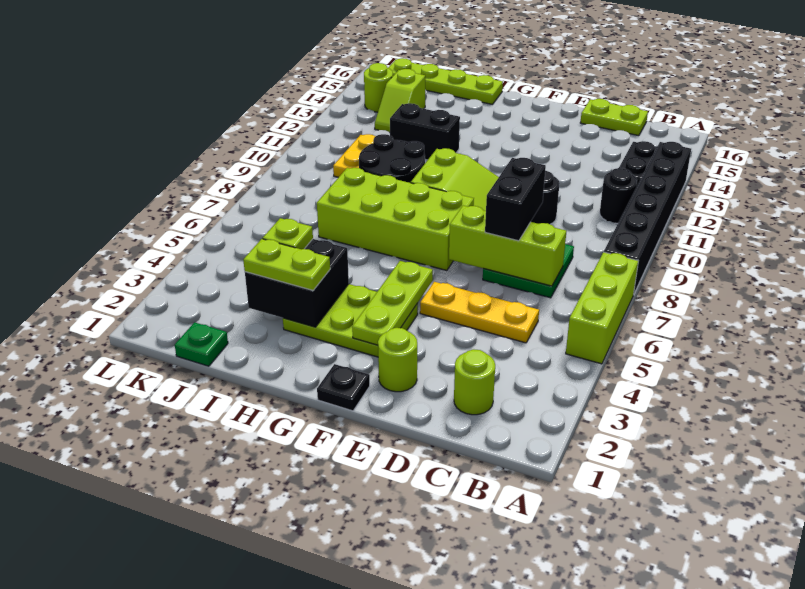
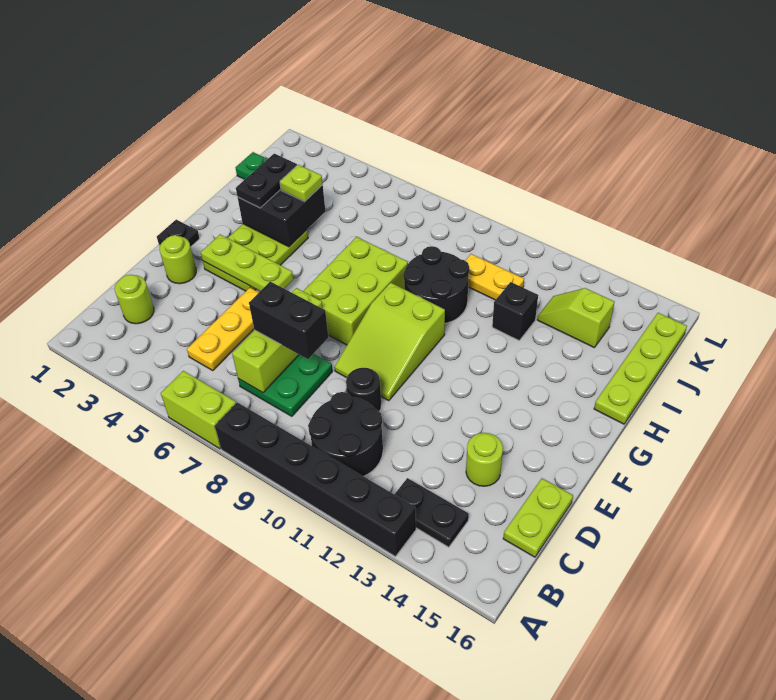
lime brick A5:A7 level 1 -> lime brick A6:A7 level 1
black round brick B11 level 1 -> black round brick B10:C11 level 1
lime brick F7:I8 level 1 -> lime brick F7:H8 level 1
lime plate H3:I3 level 3 -> black plate H3:I3 level 3
black brick H12:I12 level 1 -> black brick I12 level 1
lime round brick K14 level 1 -> lime round brick D14 level 1

